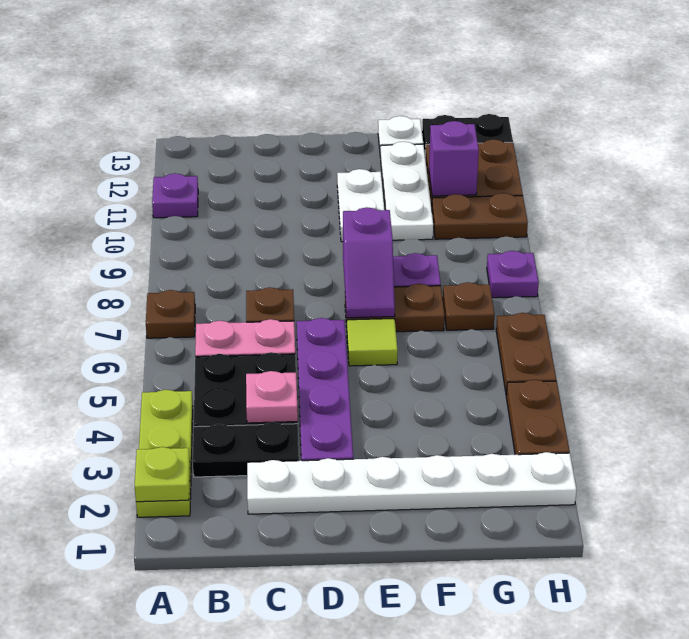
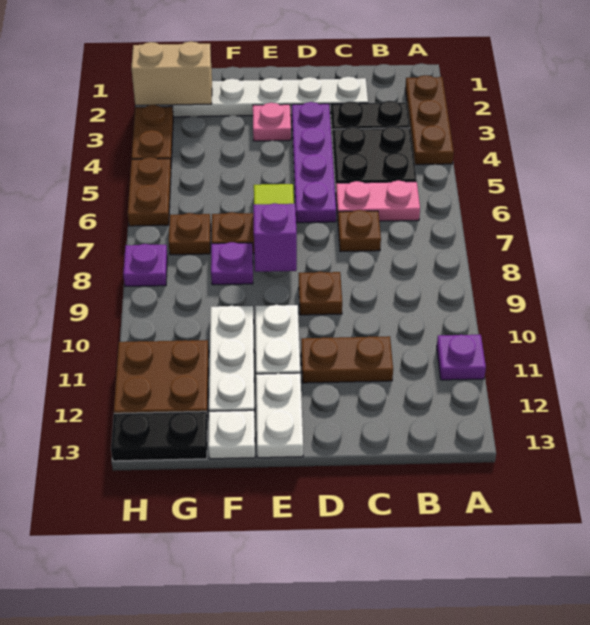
lime plate A2:A4 level 1 -> brown plate A2:A4 level 1
lime plate A2 level 2 -> none
brown plate A7 level 1 -> brown plate D9 level 1
pink plate C4 level 2 -> pink plate E3 level 1
none -> white plate E12:E13 level 1
none -> tan brick G2:H2 level 2
brown plate G10:H10 level 1 -> brown plate C11:D11 level 1
purple brick G11 level 2 -> none

